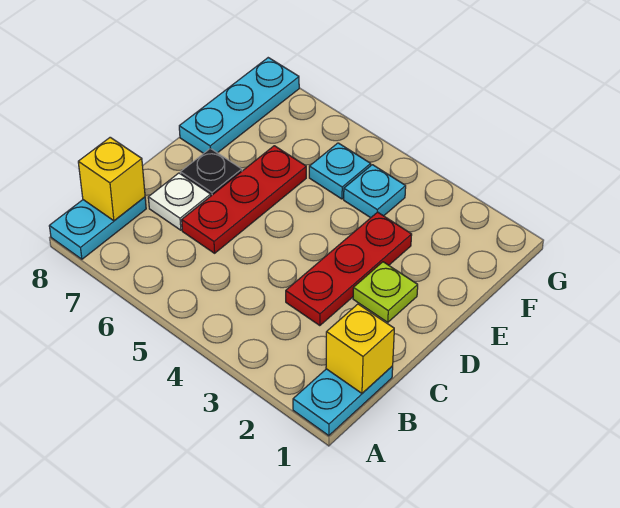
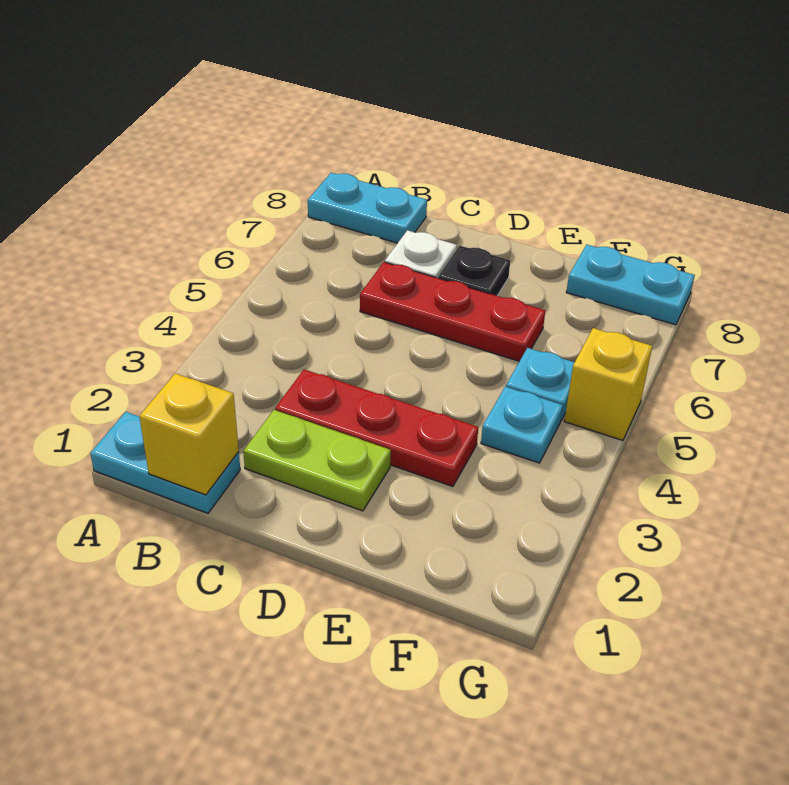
yellow brick B8 level 2 -> yellow brick G5 level 1
lime plate D2 level 1 -> lime plate C2:D2 level 1
cyan plate E8:G8 level 1 -> cyan plate F8:G8 level 1

